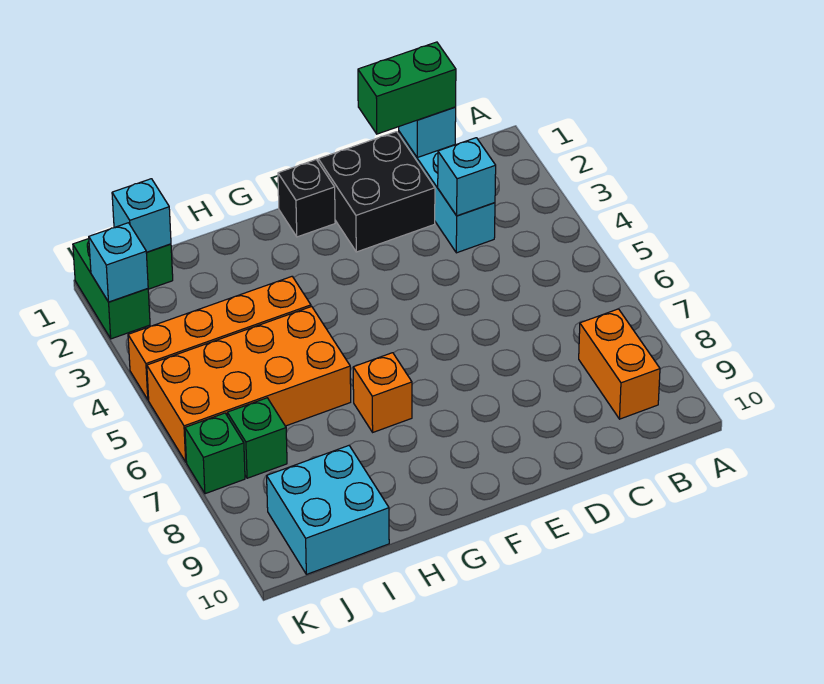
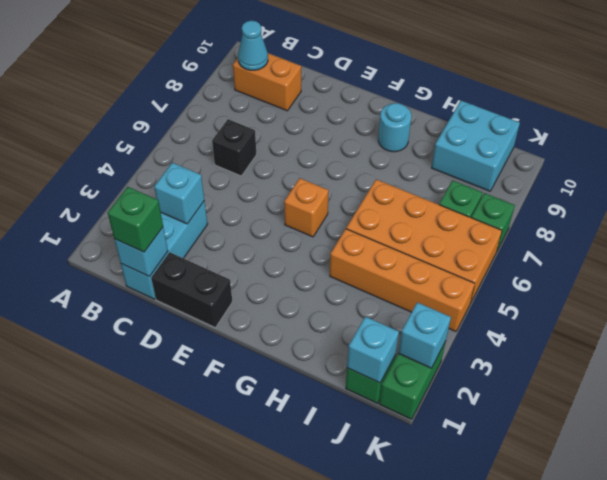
orange brick B8:B9 level 1 -> orange brick B9:C9 level 1
none -> cyan cone B9 level 2
green brick C1:D1 level 3 -> green brick C1 level 3
black brick D1:E2 level 1 -> black brick D1:E1 level 1
black brick F1 level 1 -> black brick C6 level 1
orange brick G7 level 1 -> orange brick F5 level 1
none -> cyan round brick G9 level 1

